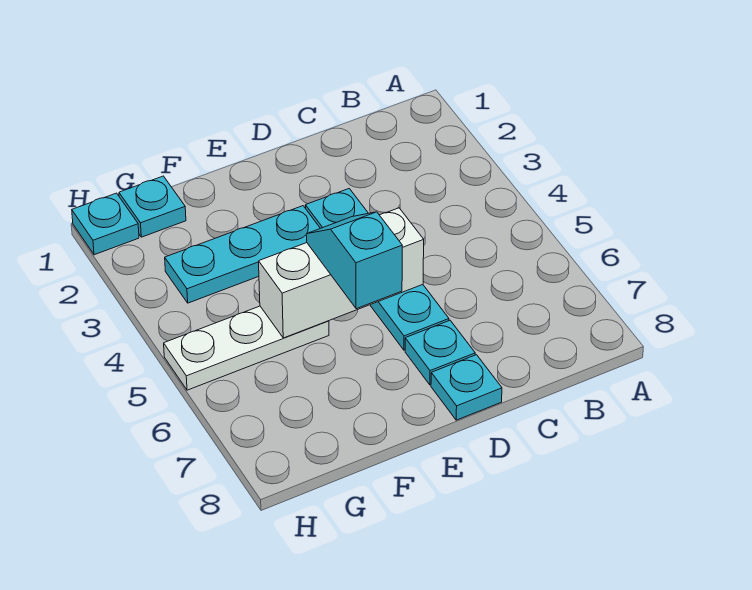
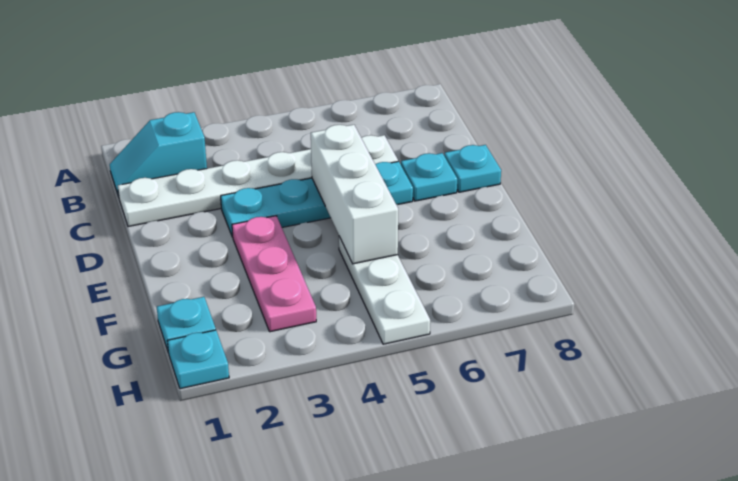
none -> white plate C1:C6 level 1
cyan plate E3:G3 level 1 -> pink plate E3:G3 level 1
cyan slope E5:E6 level 3 top 6 -> cyan slope B1:B2 level 1 top 2

